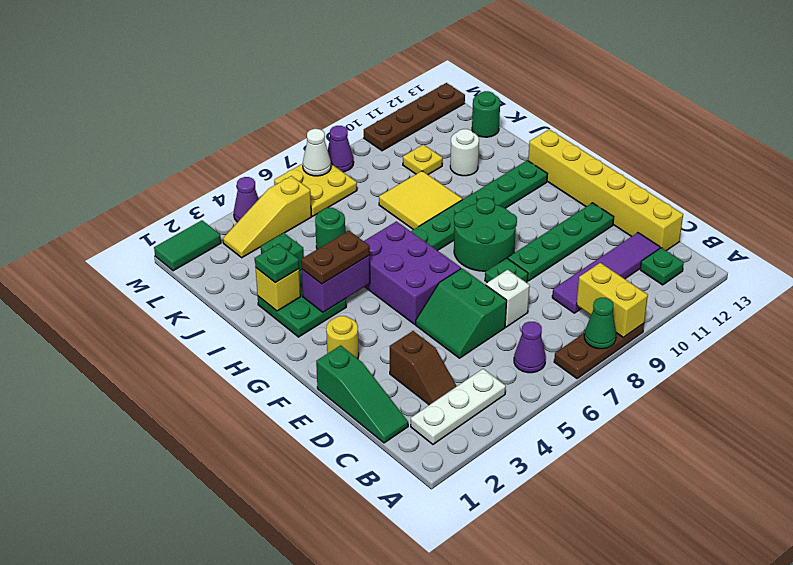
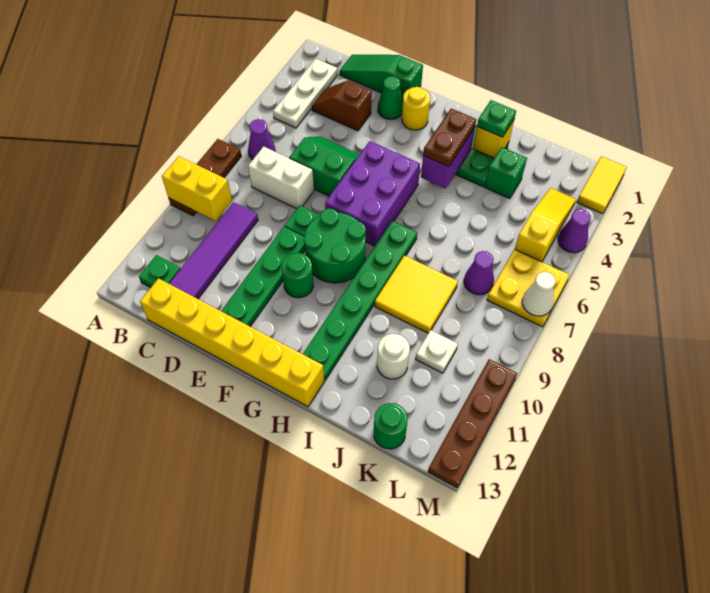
green cone A8 level 2 -> green cone E2 level 1
white brick D7 level 1 -> white brick C7:D7 level 1
purple brick F5:H6 level 1 -> purple brick F5:G7 level 1
green round brick J5 level 1 -> green round brick F10 level 1
yellow plate K10 level 1 -> white plate K10 level 1
green tile M1:M2 level 1 -> yellow tile M1:M2 level 1
purple cone M8 level 1 -> purple cone K7 level 1

